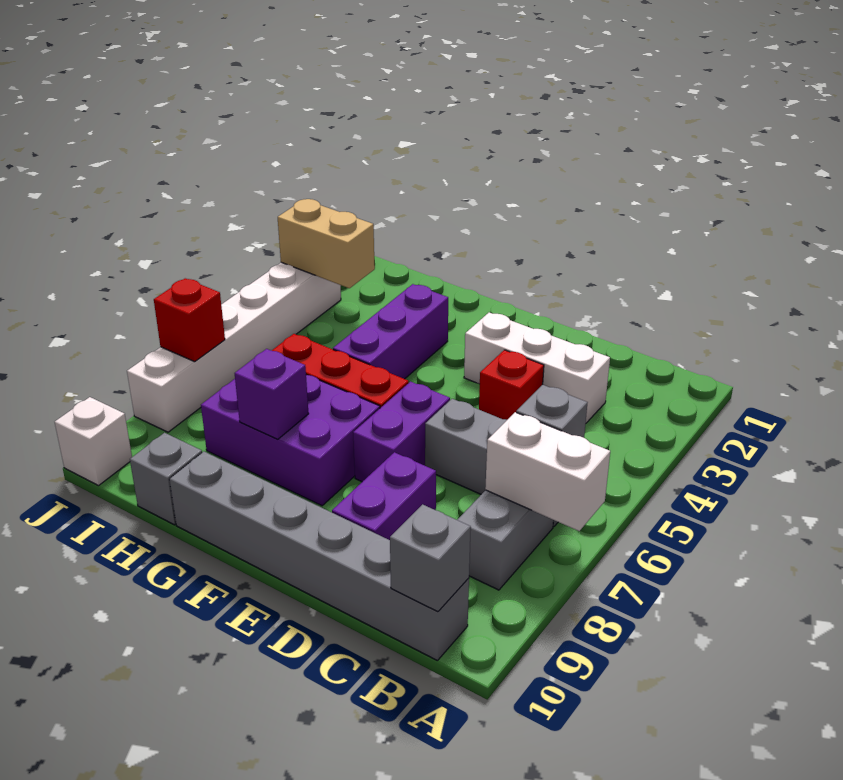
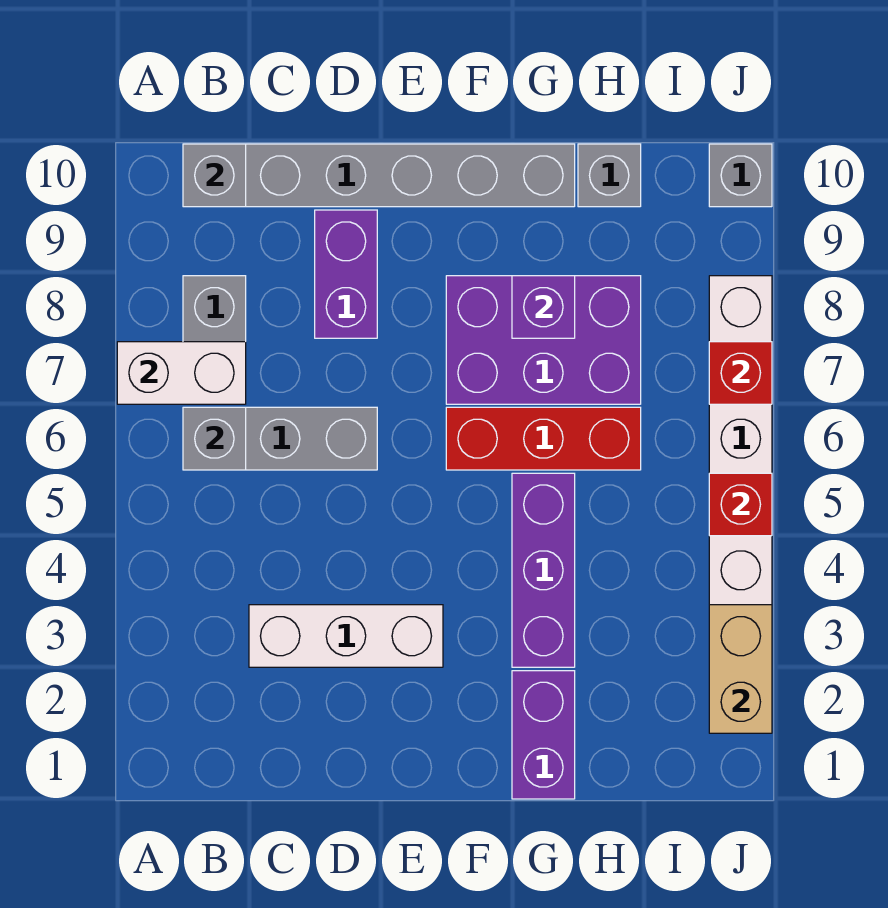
red brick D4 level 1 -> red brick J5 level 2
purple brick E6:E7 level 1 -> purple brick G1:G2 level 1
tan brick I3:J3 level 2 -> tan brick J2:J3 level 2
white brick J10 level 1 -> grey brick J10 level 1

